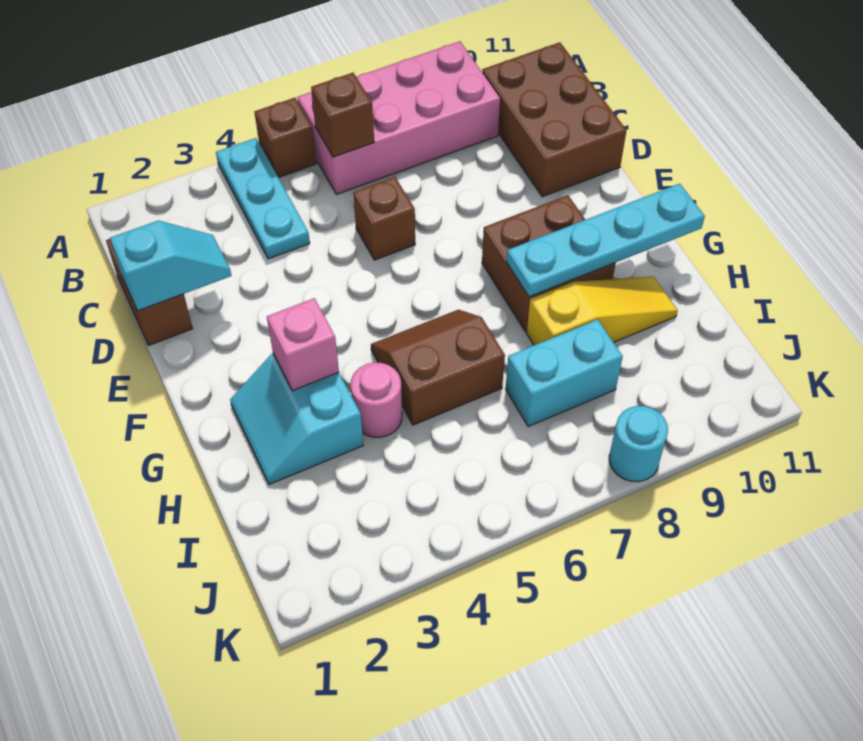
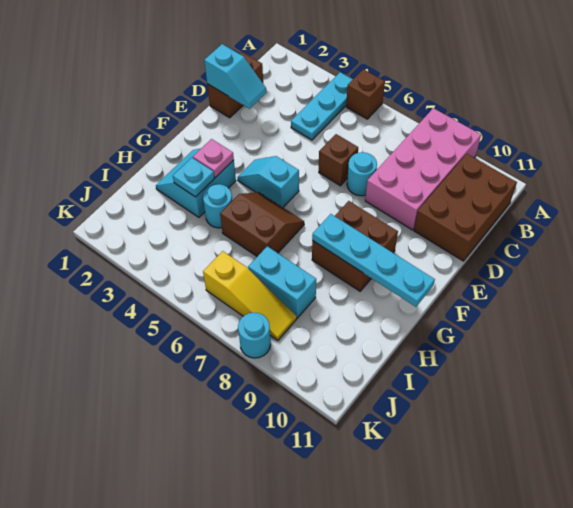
pink brick A6:B9 level 1 -> pink brick A8:D9 level 1
brown brick B6 level 2 -> none
none -> cyan round brick D7 level 1
none -> cyan slope F4:F5 level 1 top 5
pink brick G3 level 2 -> pink plate G3 level 2
none -> cyan plate H3 level 2
pink round brick H4 level 1 -> cyan round brick H4 level 1
yellow slope H8:H10 level 1 top 8 -> yellow slope J6:J8 level 1 top 6

